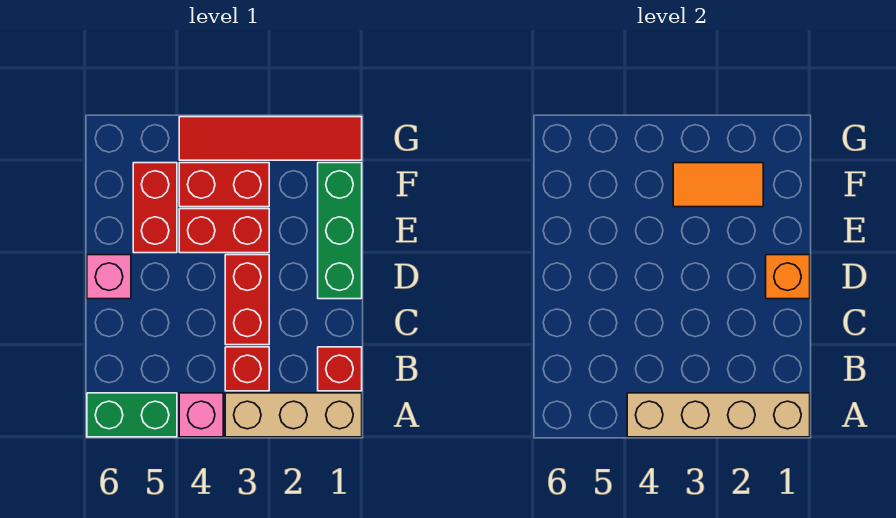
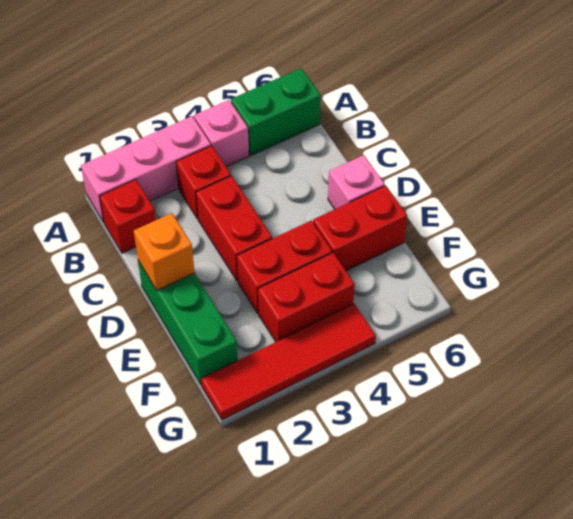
tan brick A1:A3 level 1 -> pink brick A1:A3 level 1
tan brick A1:A4 level 2 -> none
red brick E5:F5 level 1 -> red brick E5:E6 level 1
orange tile F2:F3 level 2 -> none

